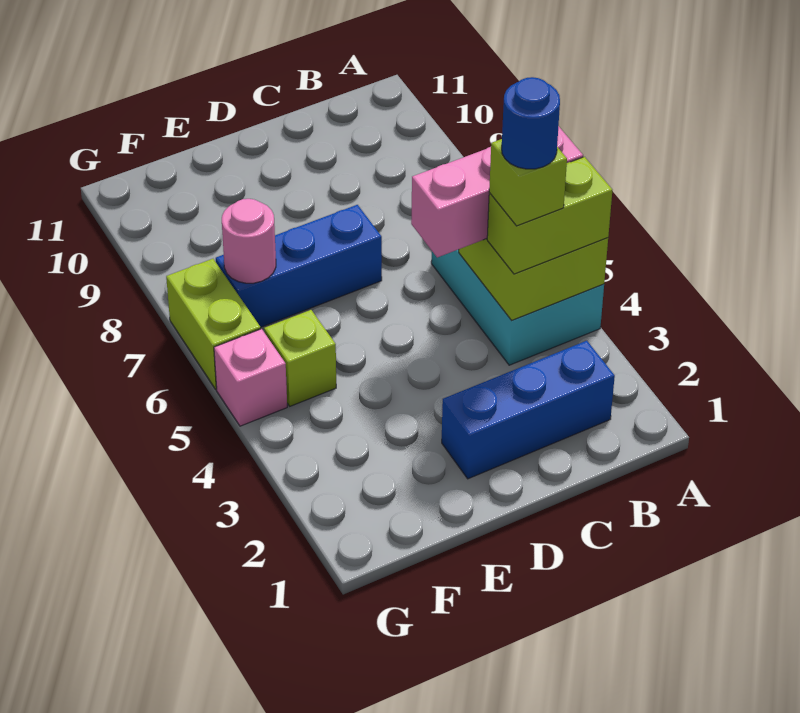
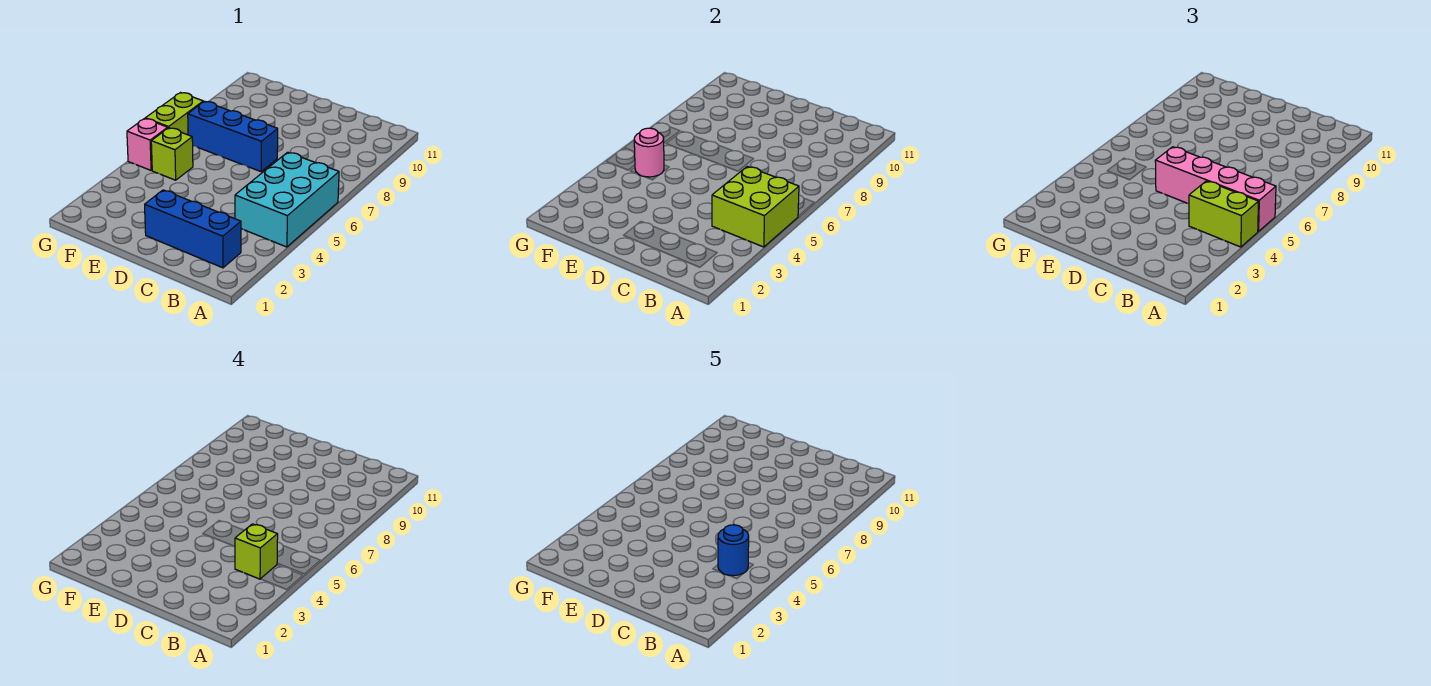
pink brick A5:C5 level 3 -> pink brick A5:D5 level 3
pink round brick F7 level 2 -> pink round brick F5 level 2

